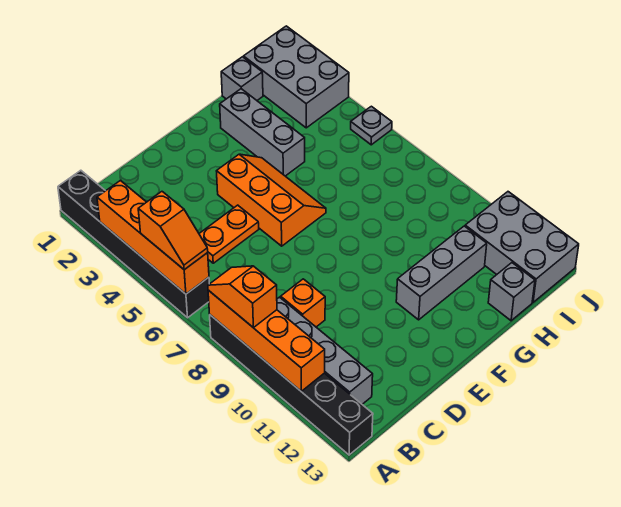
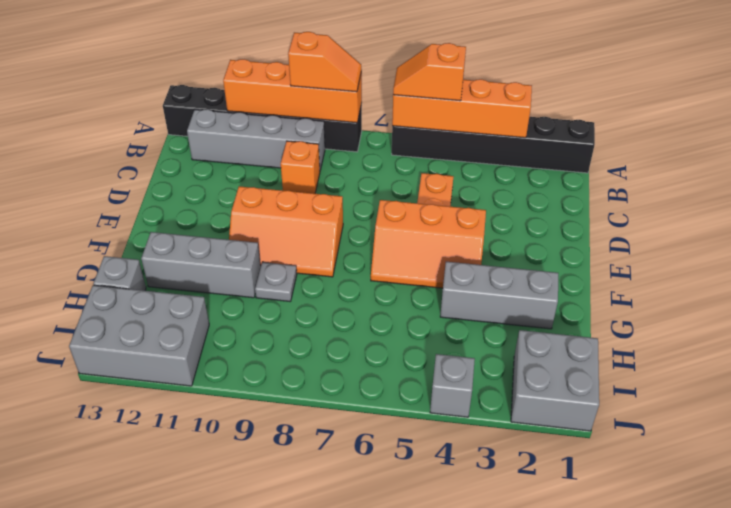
none -> orange slope E8:F10 level 1 top E
grey brick F11:H11 level 1 -> grey brick G10:G12 level 1
grey brick H1 level 1 -> grey brick J4 level 1
grey brick I1:J3 level 1 -> grey brick I1:J2 level 1
grey plate J5 level 1 -> grey plate G9 level 1

